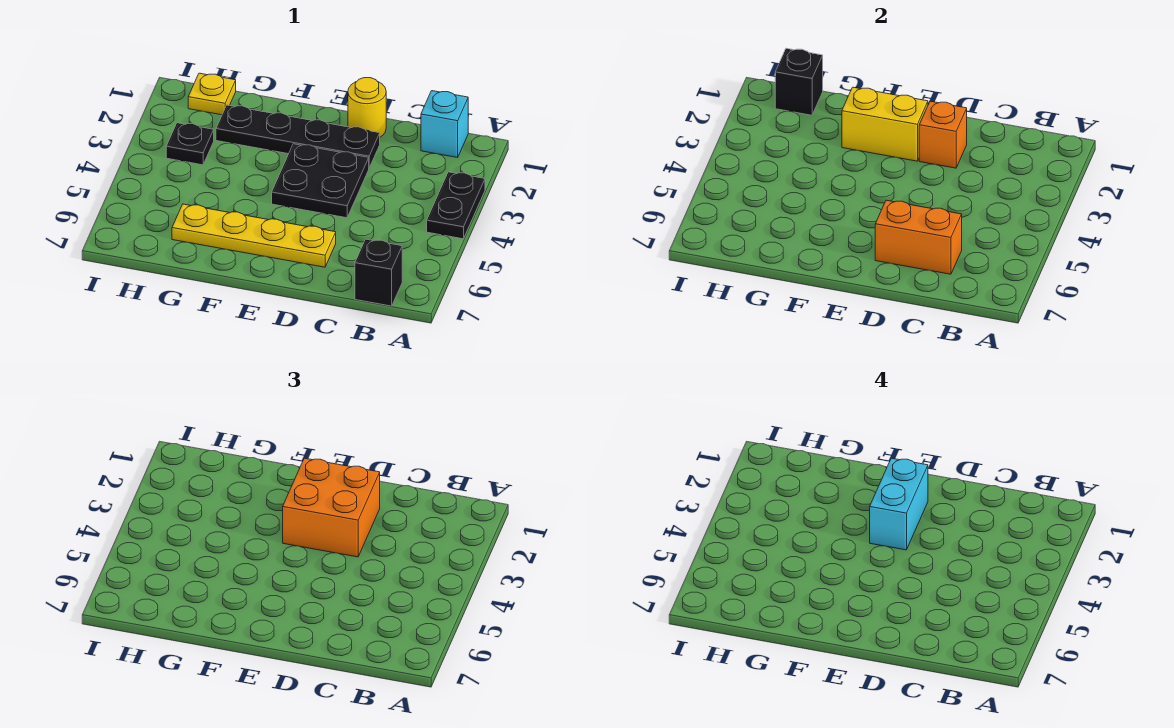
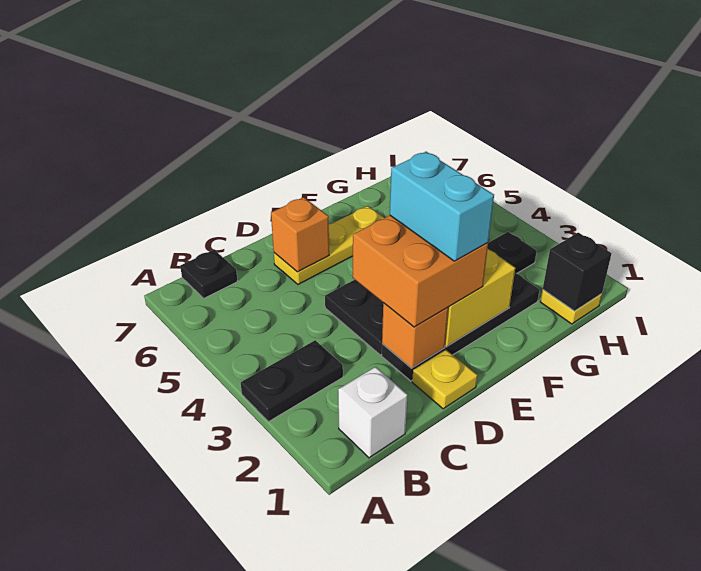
black plate A3:A4 level 1 -> black plate A3:B3 level 1
cyan brick B1 level 1 -> white brick B1 level 1
black brick B7 level 1 -> black plate B7 level 1
orange brick C6:D6 level 2 -> orange brick D6 level 2
yellow round brick D1 level 1 -> yellow plate D1 level 1
yellow plate D6:G6 level 1 -> yellow plate D6:F6 level 1

